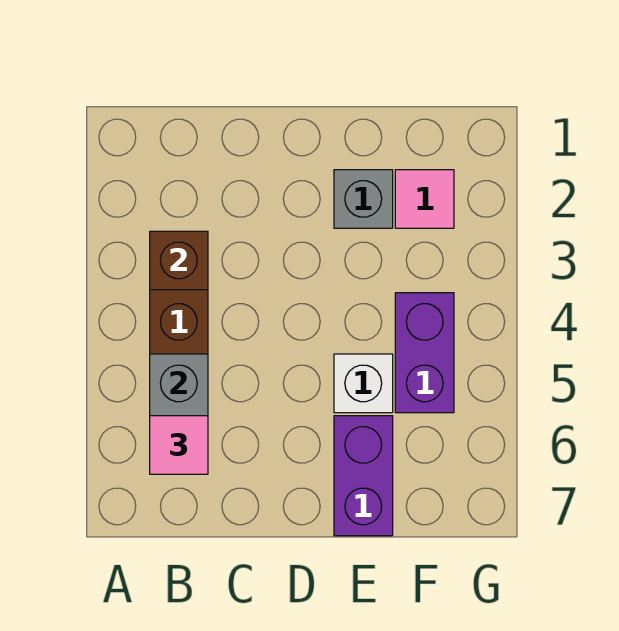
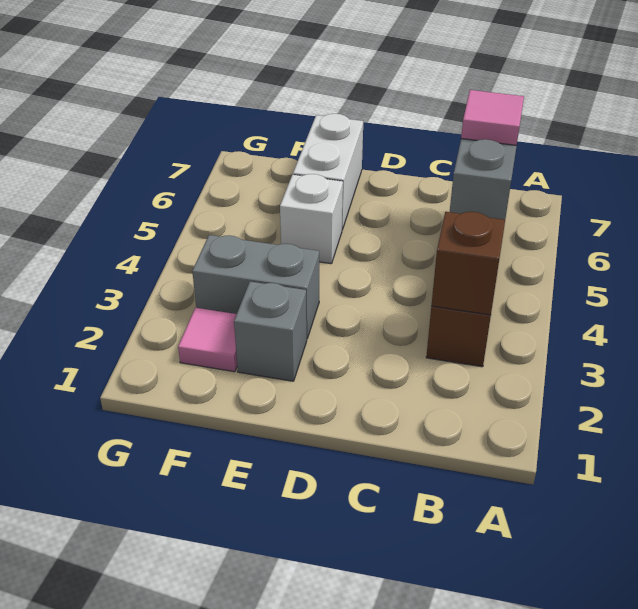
none -> grey brick E3:F3 level 1
purple brick E6:E7 level 1 -> white brick E6:E7 level 1
purple brick F4:F5 level 1 -> none

